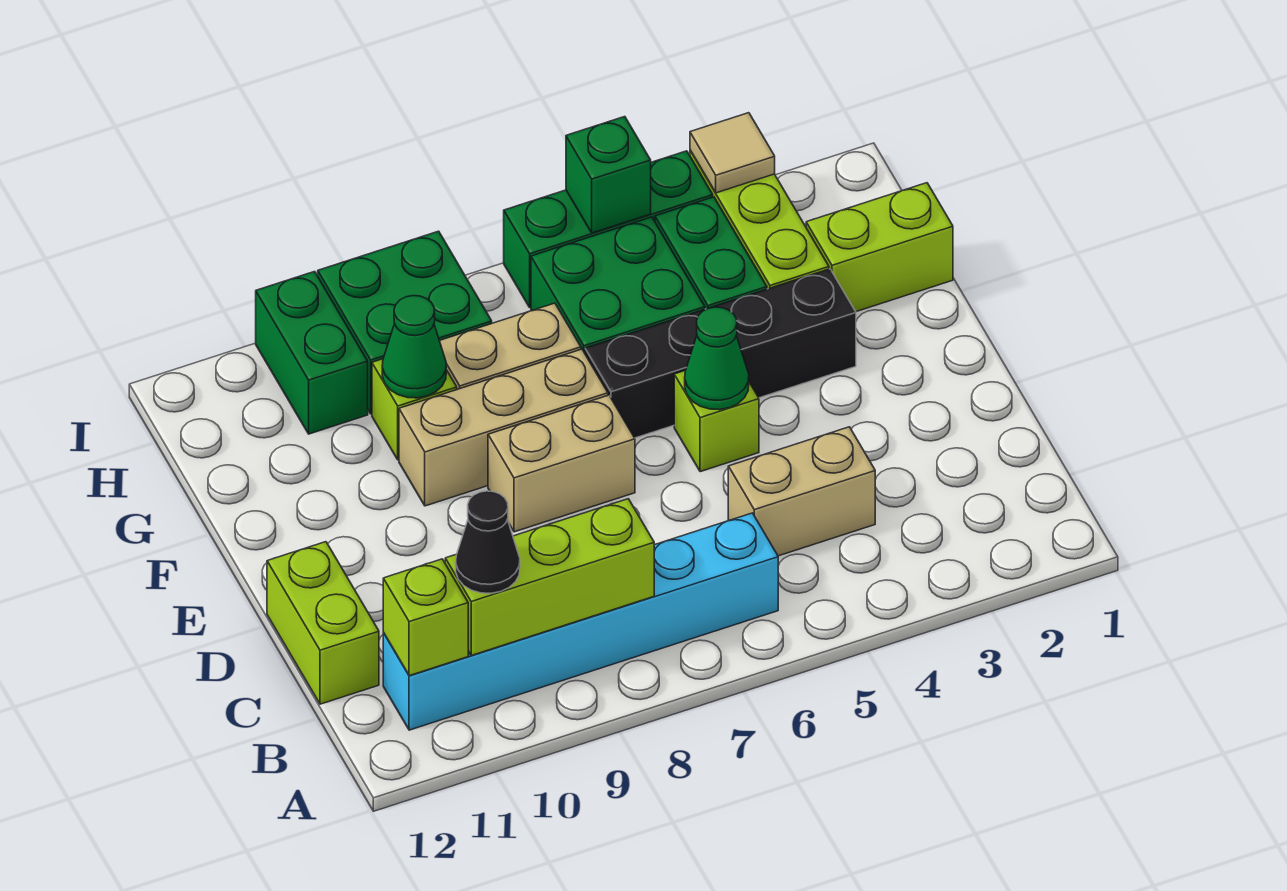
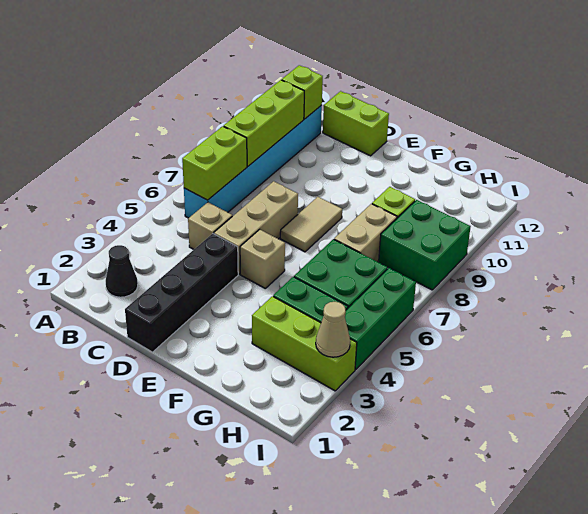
black cone B10 level 3 -> black cone B2 level 1
tan brick C4:C5 level 1 -> tan brick C5 level 1
lime brick E5 level 1 -> tan brick E5 level 1
green cone E5 level 2 -> none
tan brick E7:E8 level 1 -> tan tile E7:E8 level 1
black brick F3:F6 level 1 -> black brick D1:D4 level 1
tan brick F7:F9 level 1 -> tan brick D5:D7 level 1
lime brick G1:G2 level 1 -> lime brick B6:B7 level 2
green cone G9 level 2 -> none
green brick H10:I10 level 1 -> none
tan tile I3 level 2 -> tan cone I3 level 2
green brick I5 level 2 -> none

